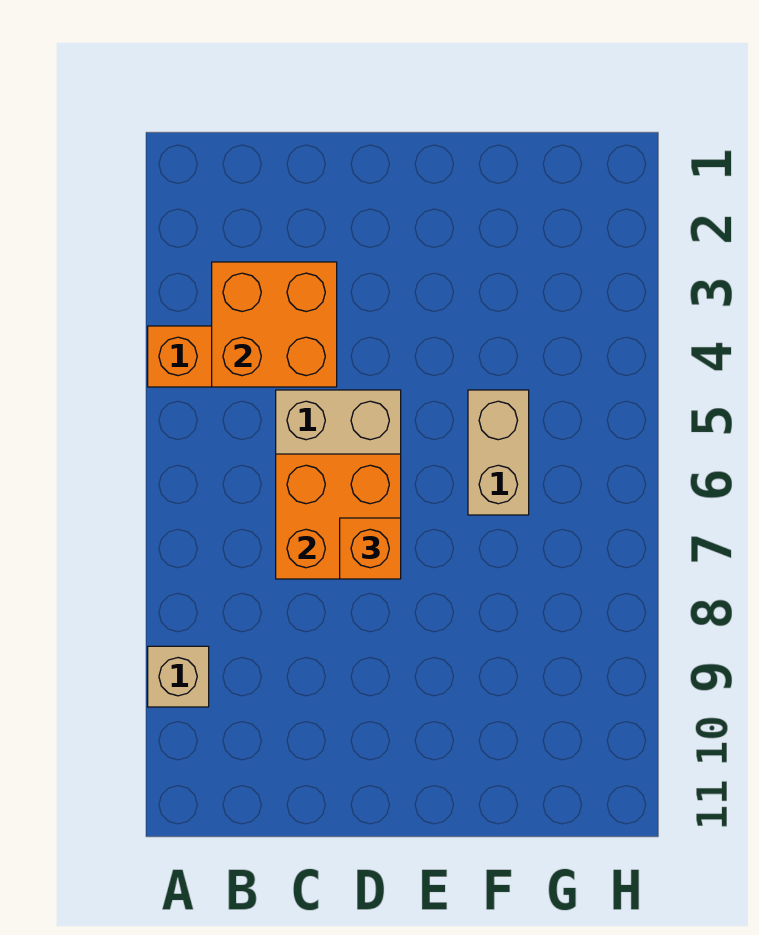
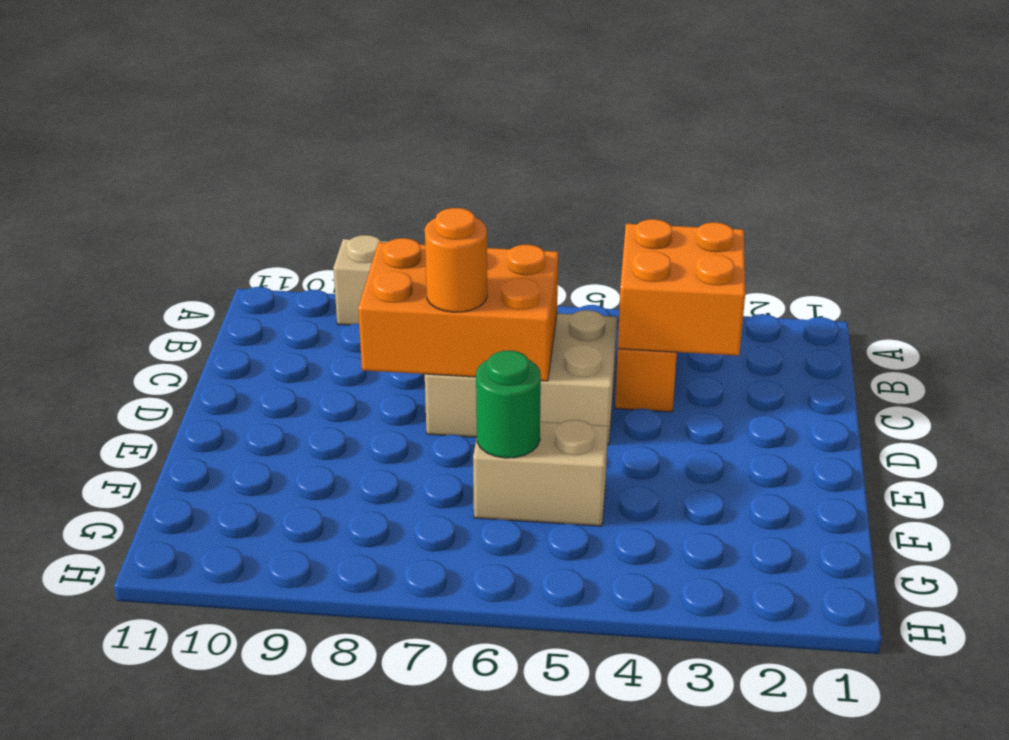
orange brick C6:D7 level 2 -> orange brick C6:D8 level 2
orange brick D7 level 3 -> orange round brick D7 level 3
none -> green round brick F6 level 2

